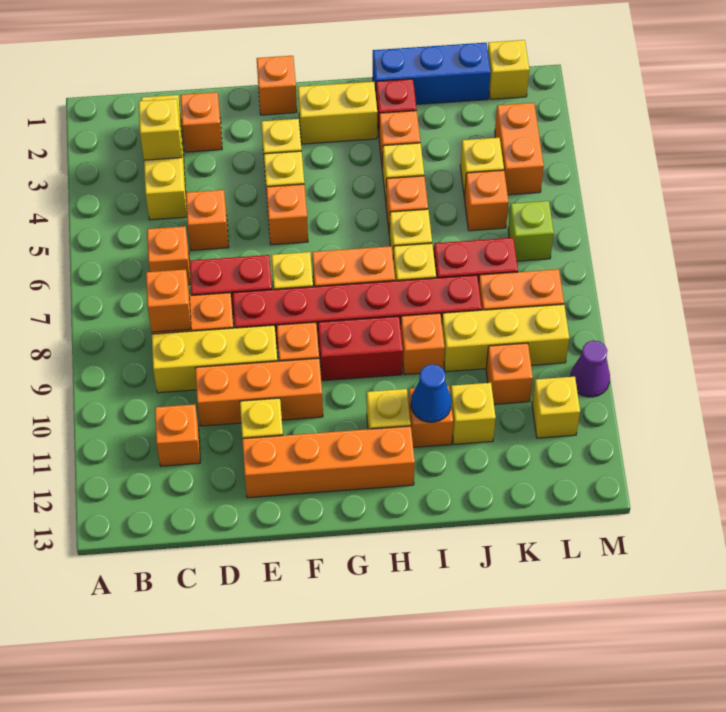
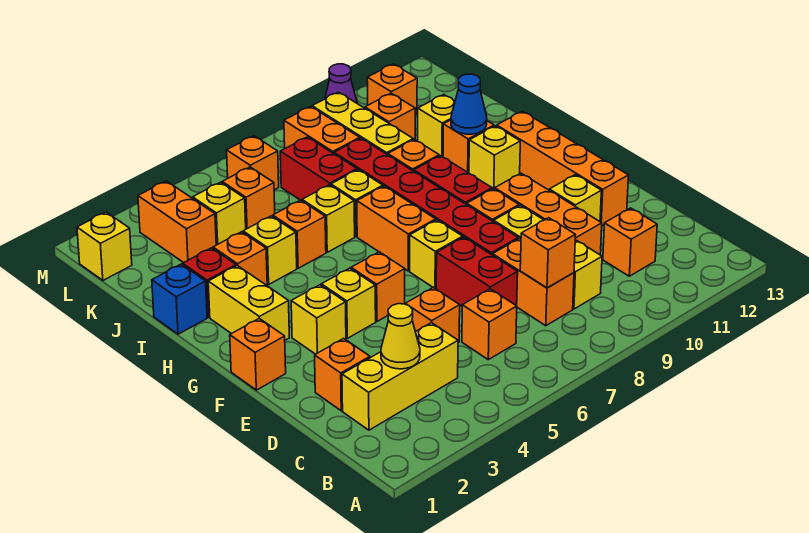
yellow brick C3 level 2 -> yellow cone C3 level 2
blue brick I1:K1 level 1 -> blue brick I1 level 1
orange brick L3:L4 level 1 -> orange brick K3:L3 level 1
lime brick L6 level 1 -> orange brick L6 level 1
yellow brick L11 level 1 -> orange brick L11 level 1

